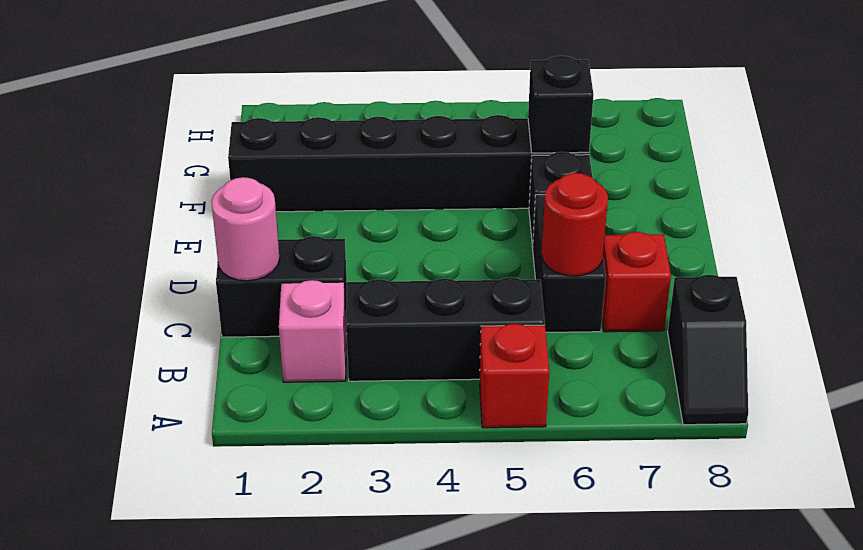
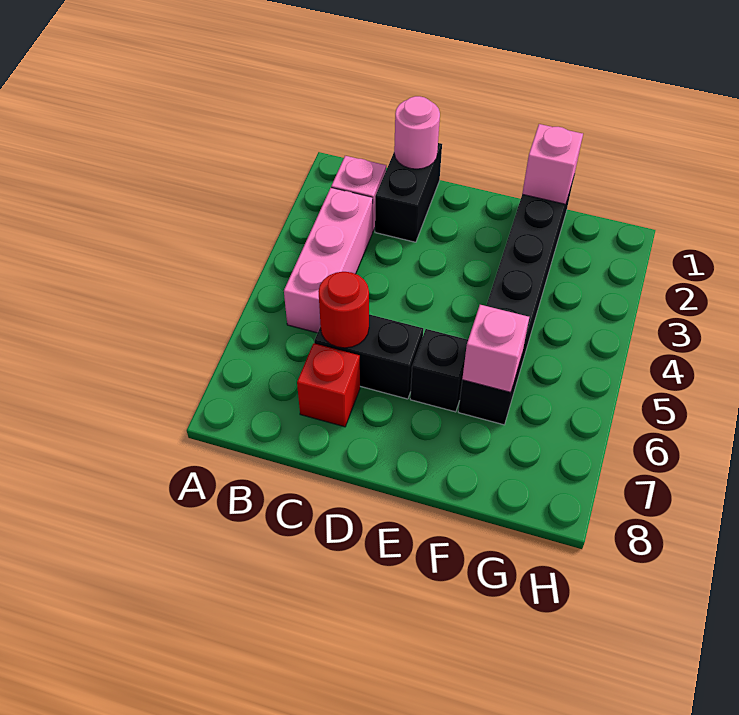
red brick A5 level 1 -> none
black slope A8:B8 level 1 top B -> none
black brick B3:B5 level 1 -> pink brick B3:B5 level 1
none -> pink brick F1 level 2
black brick F6 level 2 -> pink brick F6 level 2

